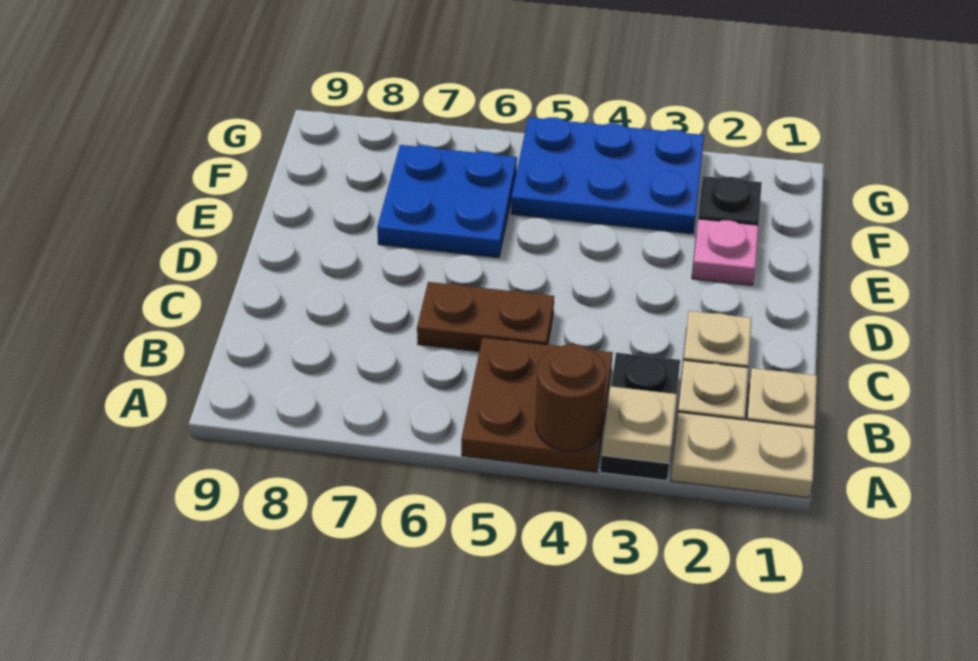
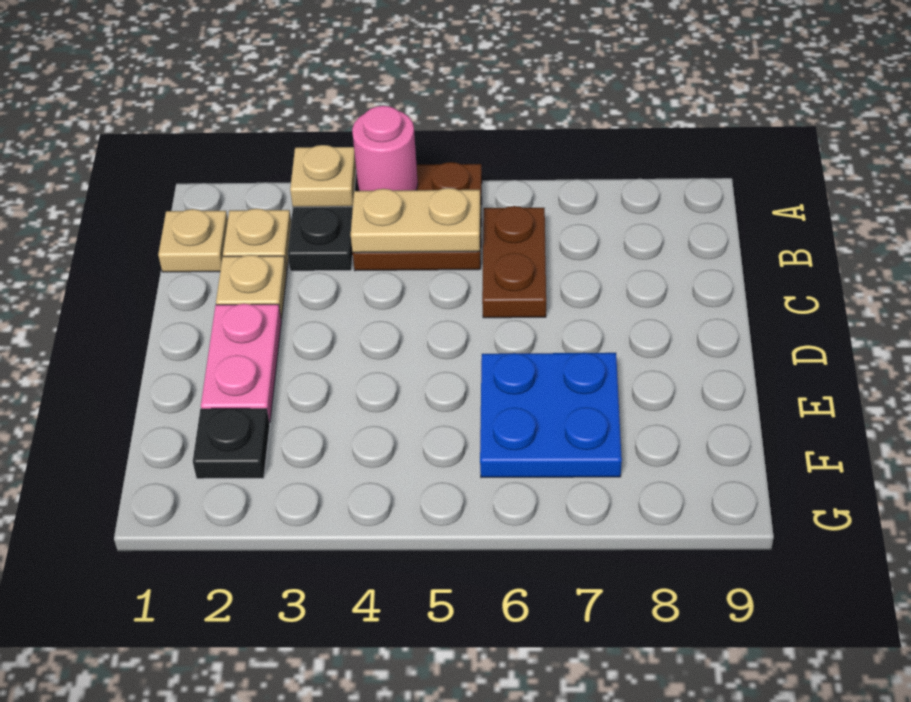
tan plate A1:A2 level 1 -> tan plate B4:B5 level 2
brown round brick A4 level 2 -> pink round brick A4 level 2
brown plate C5:C6 level 1 -> brown plate B6:C6 level 1
pink plate E2 level 1 -> pink plate D2:E2 level 1
blue plate F3:G5 level 1 -> none

